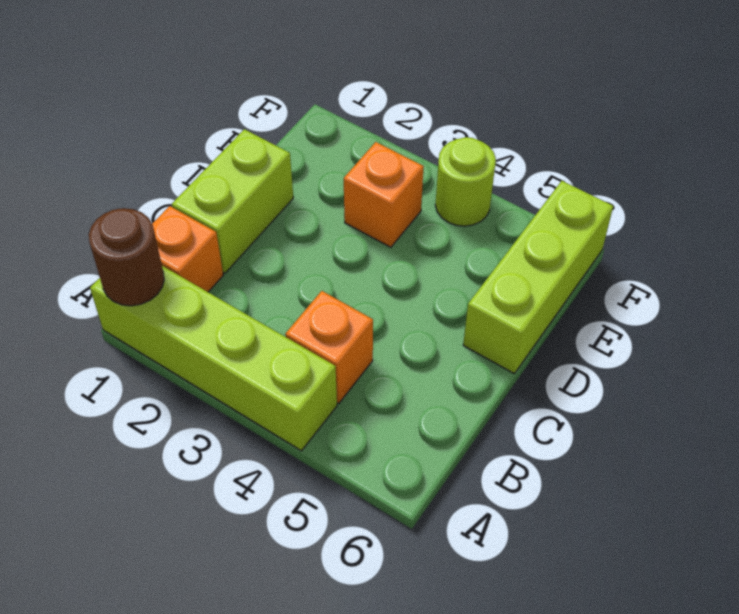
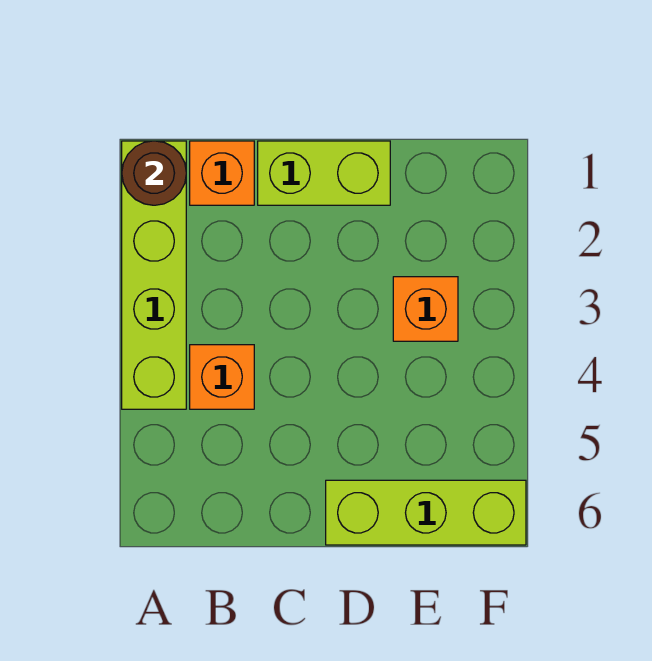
lime round brick F4 level 1 -> none

